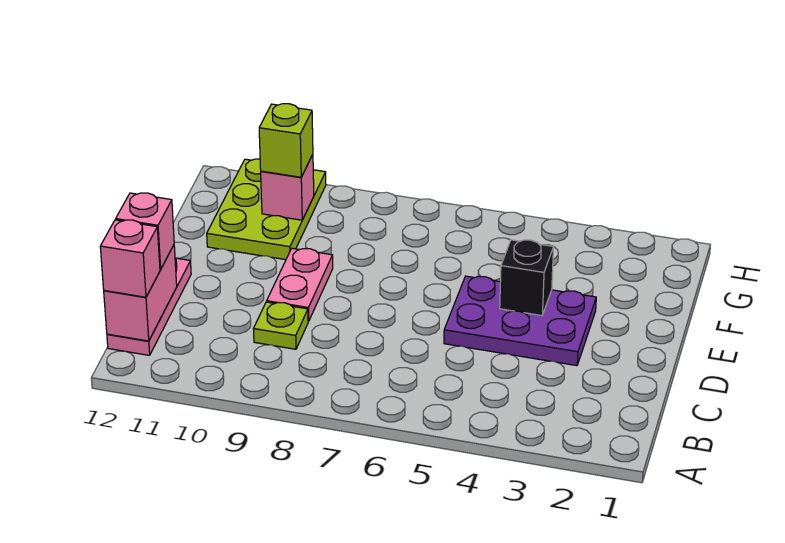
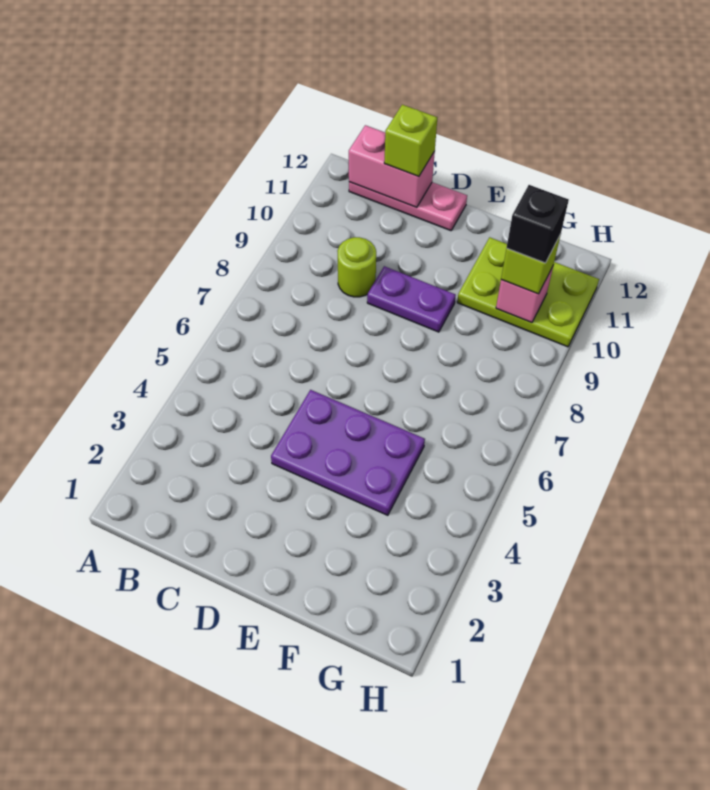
pink brick B12 level 3 -> none
lime plate C9 level 1 -> lime round brick C9 level 1
pink brick C12 level 3 -> lime brick C12 level 3
purple plate D3:E5 level 1 -> purple plate D4:F5 level 1
pink plate D9:E9 level 1 -> purple plate D9:E9 level 1
black brick E4 level 2 -> black brick G10 level 4

